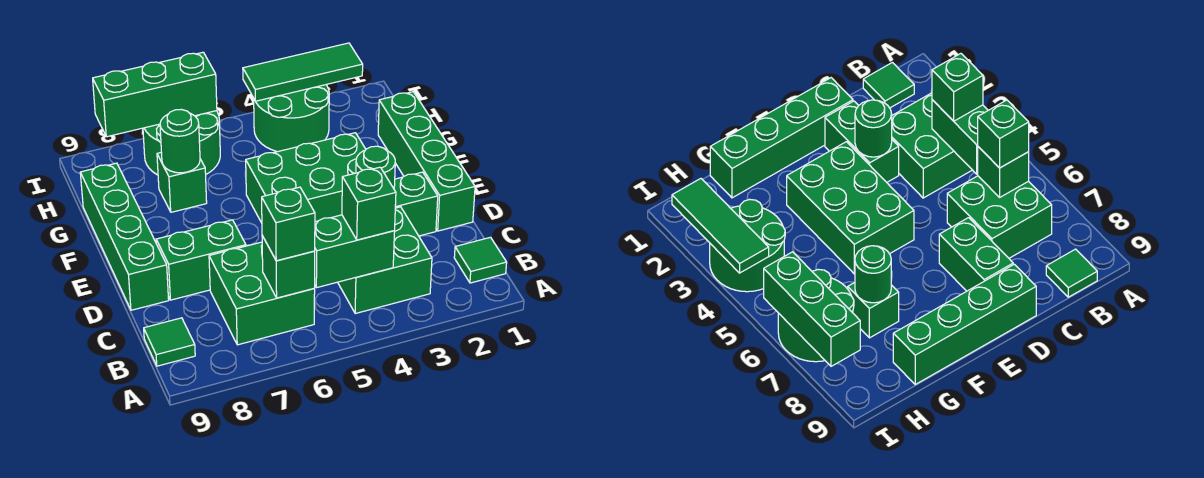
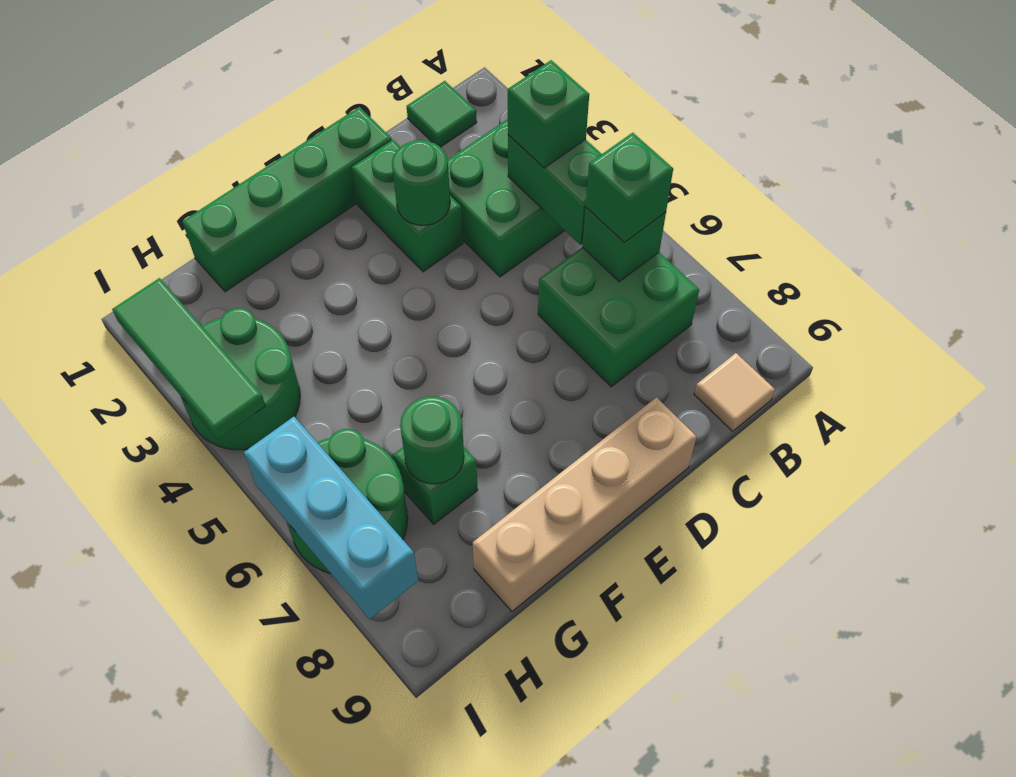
green tile B9 level 1 -> tan tile B9 level 1
green brick D7:D8 level 1 -> none
green brick D9:G9 level 1 -> tan brick D9:G9 level 1
green brick E3:F5 level 1 -> none
green brick I6:I8 level 2 -> cyan brick I6:I8 level 2

